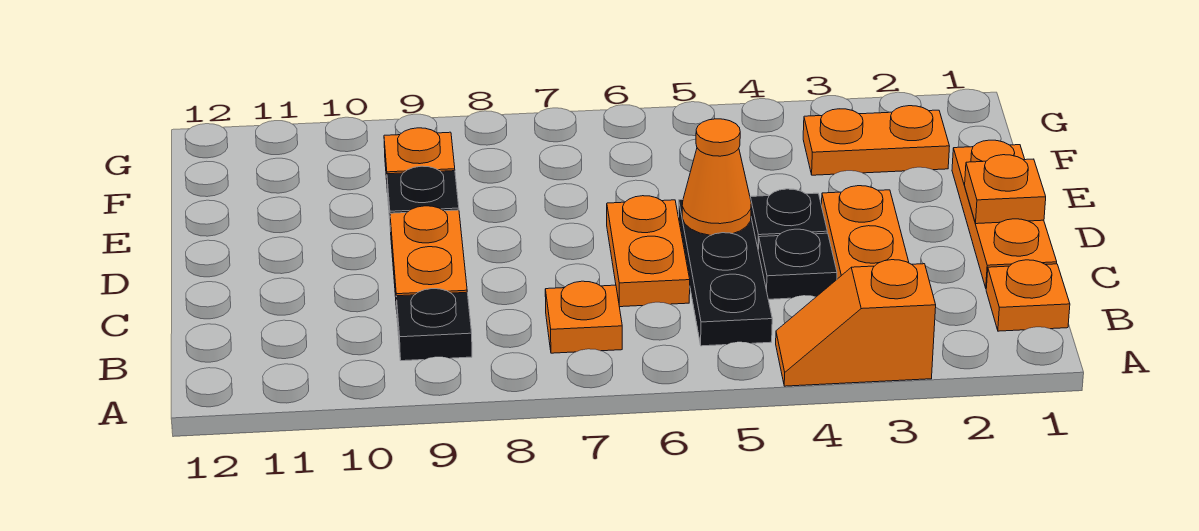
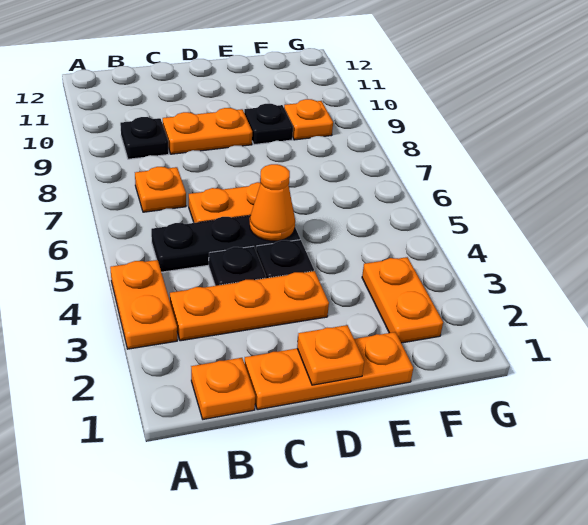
orange slope A3:A4 level 1 top 3 -> orange plate A3:A4 level 1

